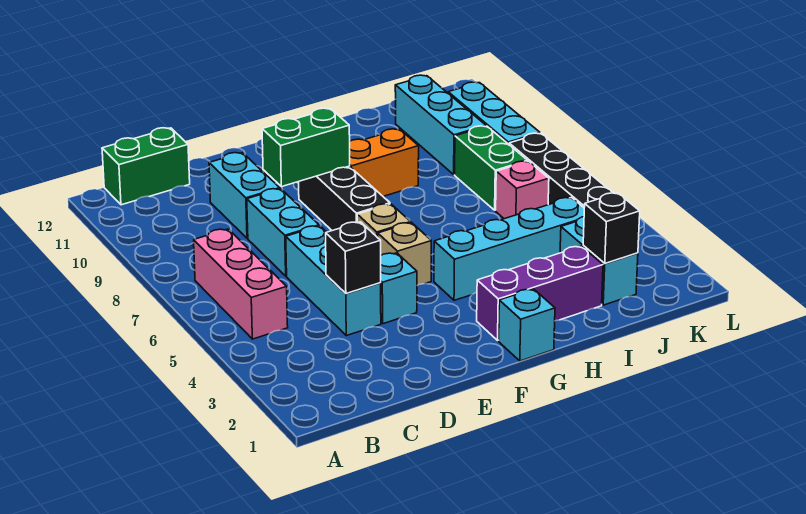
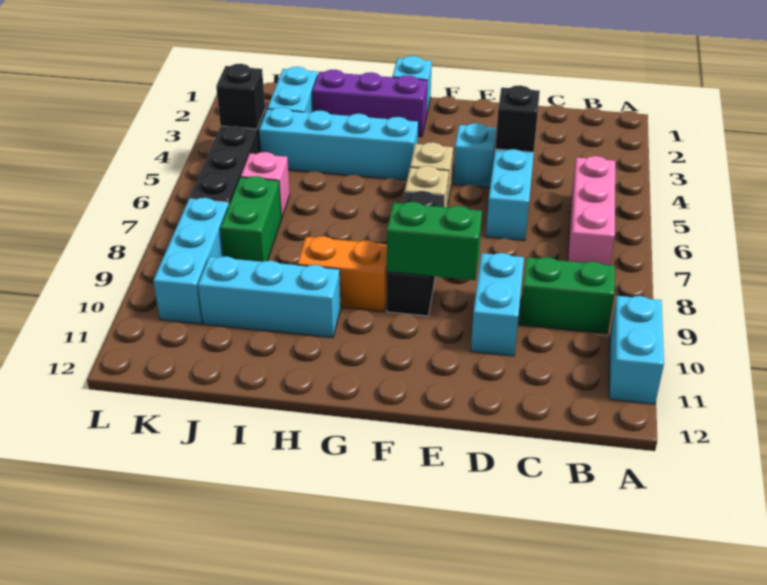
green brick B12:C12 level 1 -> green brick B9:C9 level 1
cyan brick D7:D8 level 1 -> cyan brick A10:A11 level 1
black brick J2 level 2 -> black brick K4 level 2
cyan brick J9:J11 level 1 -> cyan brick H10:J10 level 1

